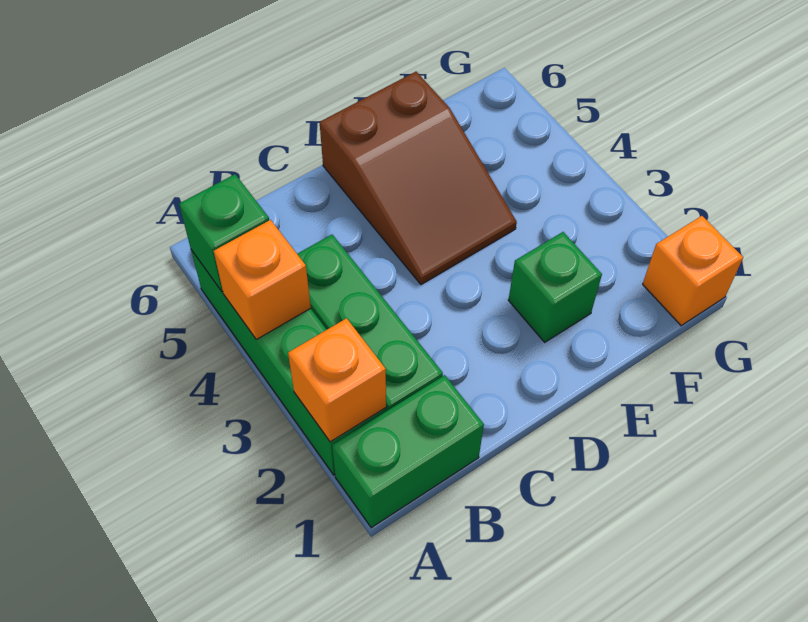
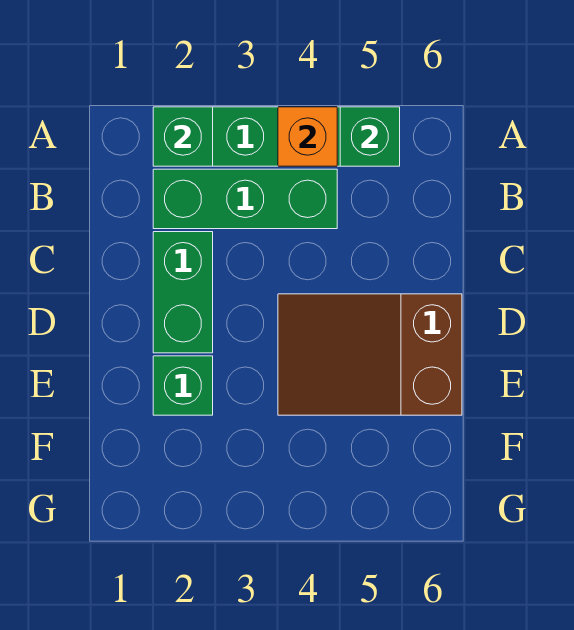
green brick A1:B1 level 1 -> green brick C2:D2 level 1
orange brick A2 level 2 -> green brick A2 level 2
orange brick G1 level 1 -> none

